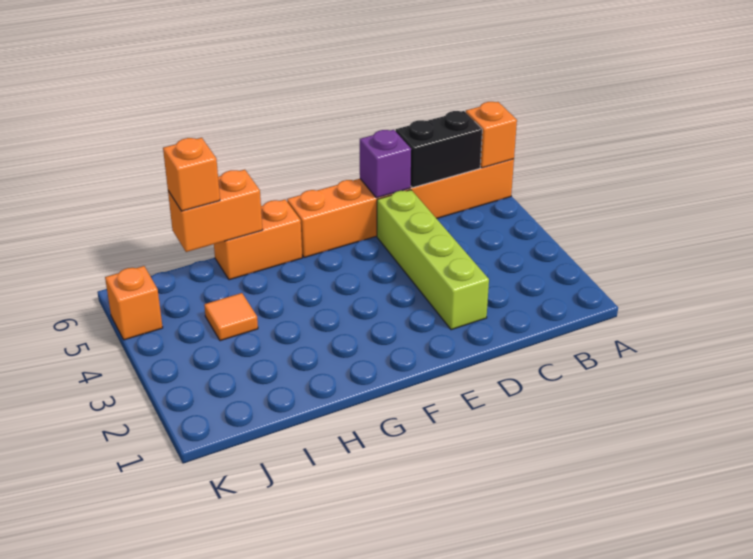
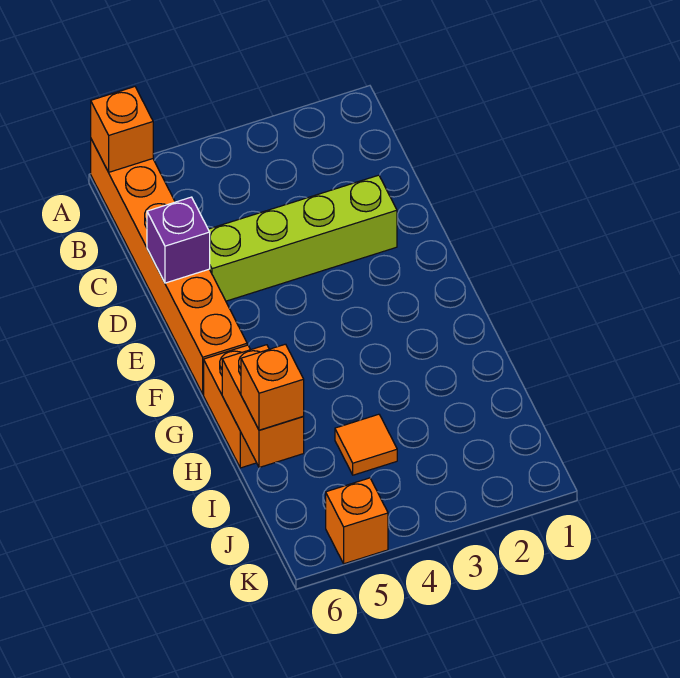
black brick B6:C6 level 2 -> none

